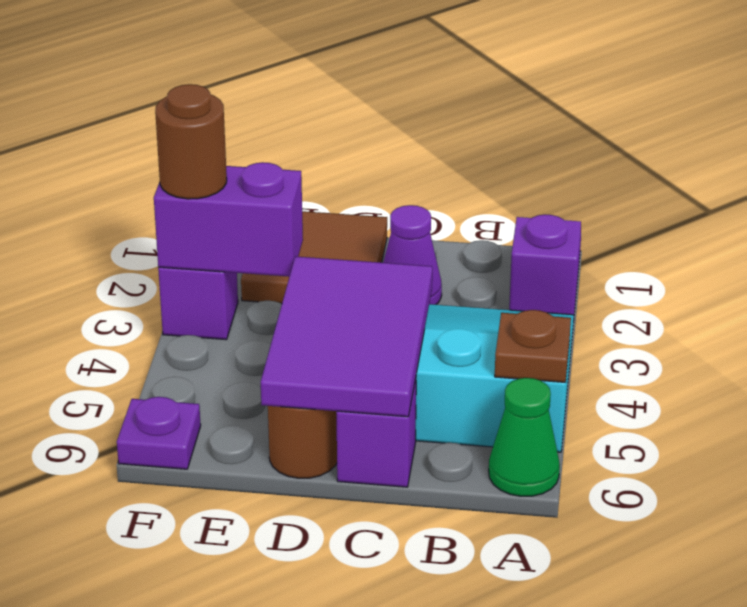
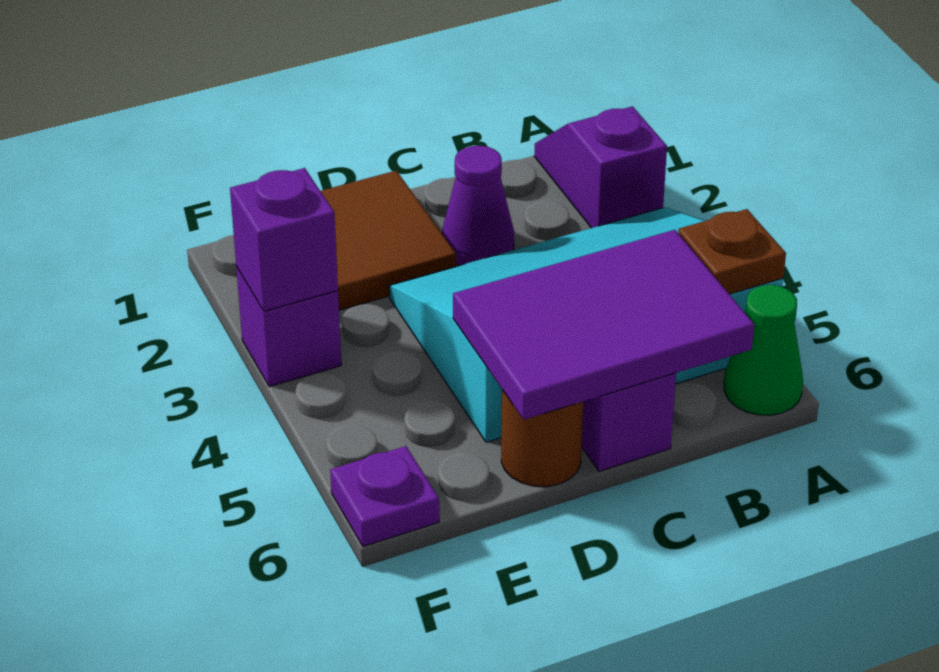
purple tile C4:D6 level 2 -> purple tile B5:D6 level 2
purple brick E3:F3 level 2 -> purple brick F3 level 2
brown round brick F3 level 3 -> none

